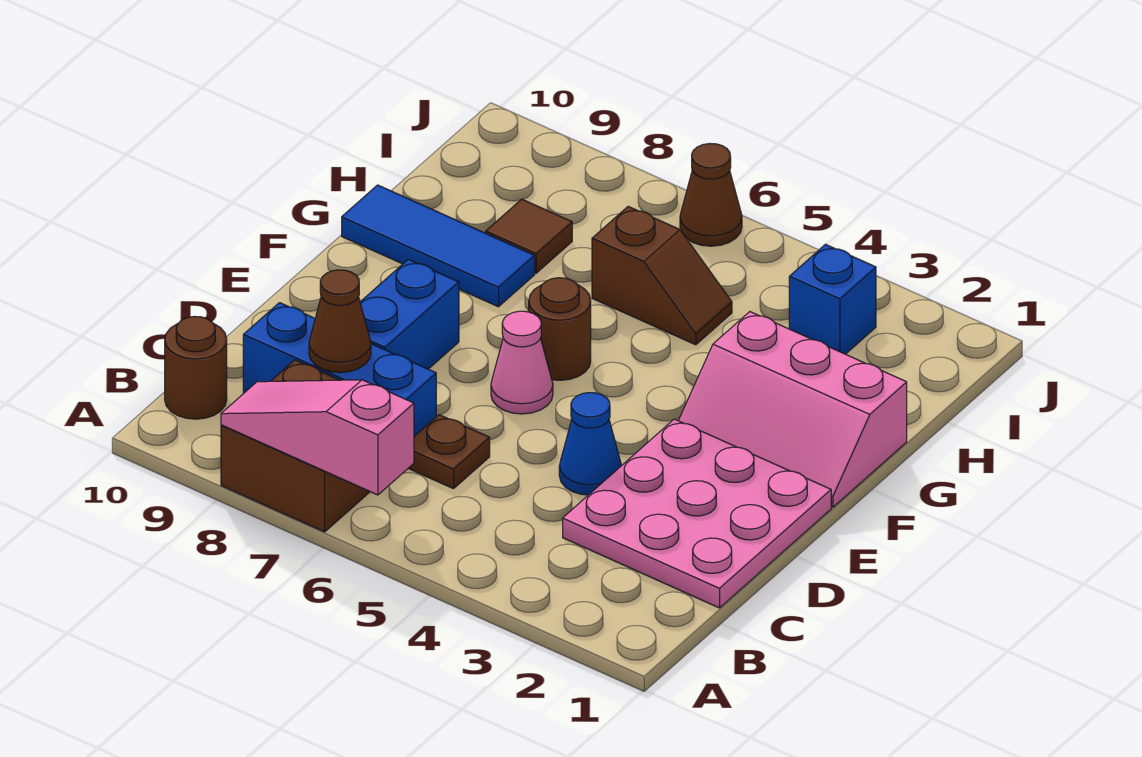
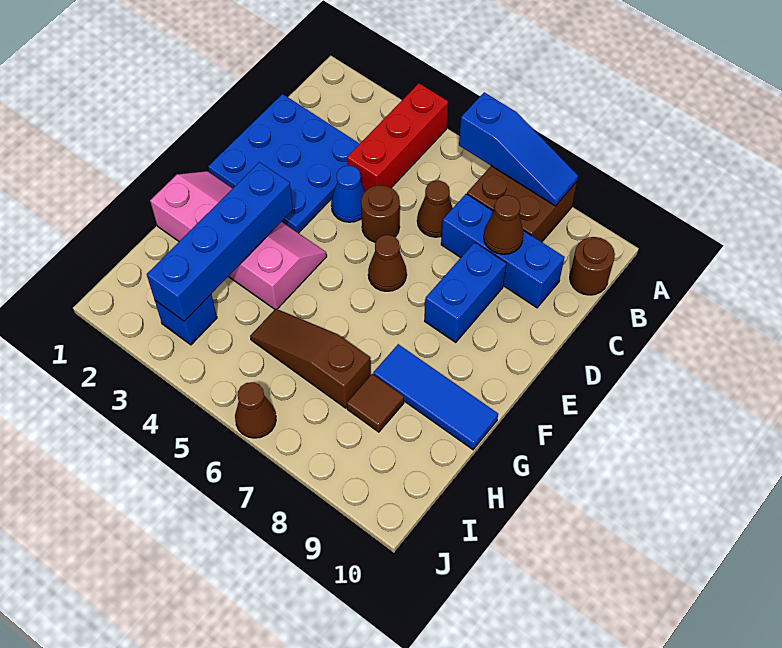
none -> red brick A4:C4 level 1
pink slope A6:A8 level 2 top 6 -> blue slope A6:A8 level 2 top 6
pink plate C1:E3 level 1 -> blue plate C1:E3 level 1
brown plate C6 level 1 -> brown cone C6 level 1
pink cone E6 level 1 -> brown cone E6 level 1
pink slope F1:G3 level 1 top G -> pink slope F1:G4 level 1 top G
none -> blue brick F3:I3 level 2
brown round brick F6 level 1 -> brown round brick D5 level 1
brown slope H5:H6 level 1 top 6 -> brown slope H5:H7 level 1 top 7

